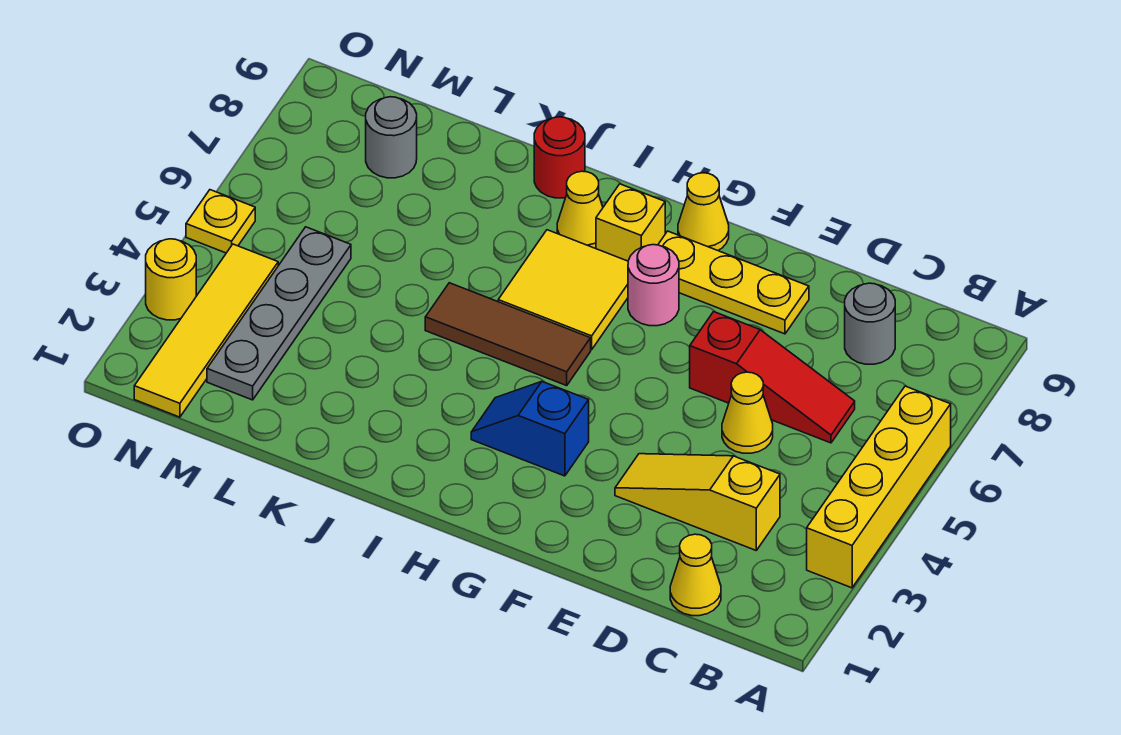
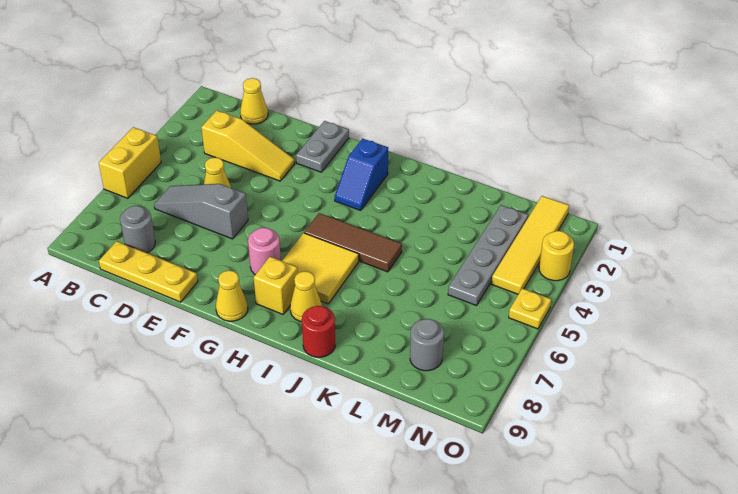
yellow brick A3:A6 level 1 -> yellow brick A5:A6 level 1
red slope C6:E6 level 1 top E -> grey slope C6:E6 level 1 top E
yellow plate E8:G8 level 1 -> yellow plate C9:E9 level 1
none -> grey plate F1:F2 level 1
blue slope G3:H3 level 1 top G -> blue slope H2:H3 level 1 top 2

